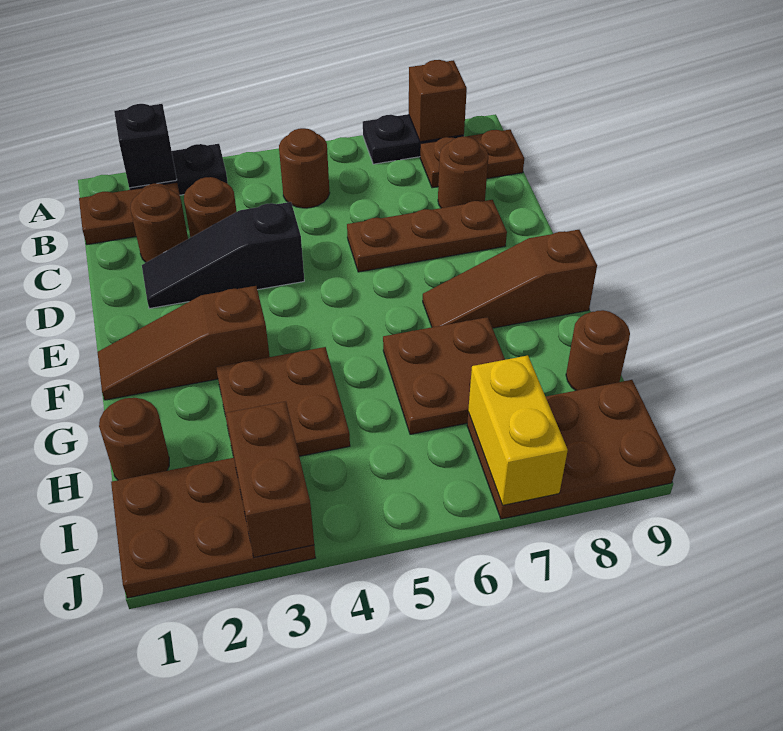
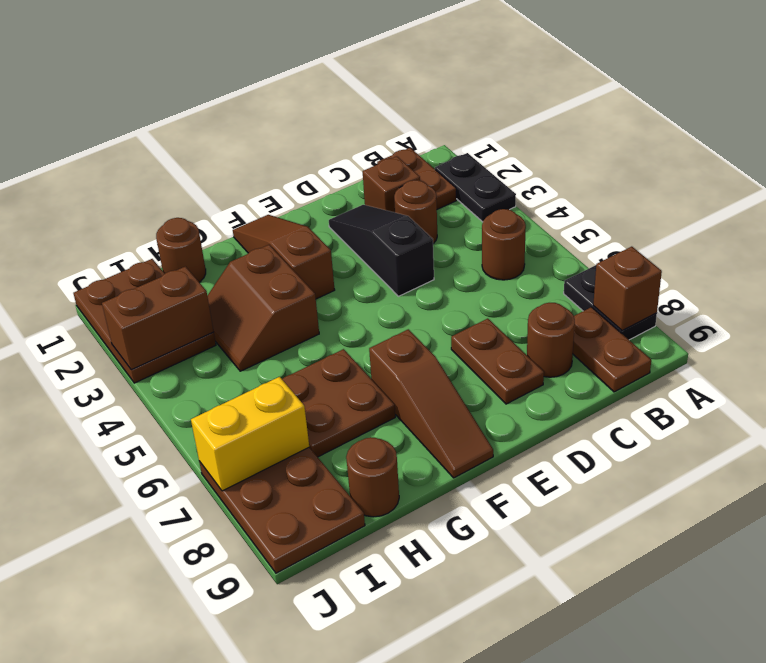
black brick A2 level 2 -> none
brown round brick C2 level 1 -> brown brick C2 level 1
brown plate D6:D8 level 1 -> brown plate D7:D8 level 1
brown slope F7:F9 level 1 top 9 -> brown slope F7:F9 level 1 top 7
brown plate G3:H4 level 1 -> brown slope G3:H4 level 1 top G

